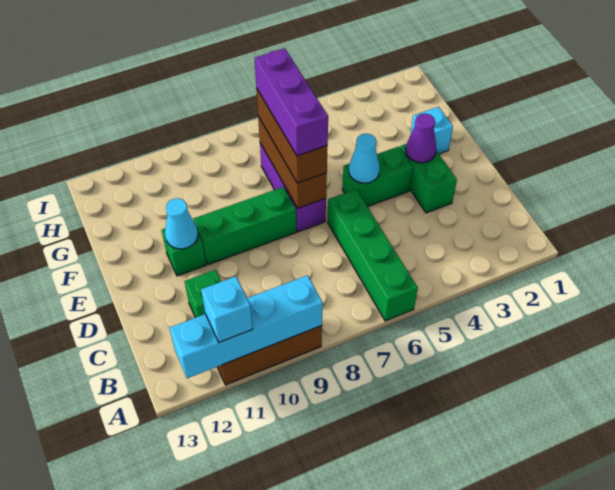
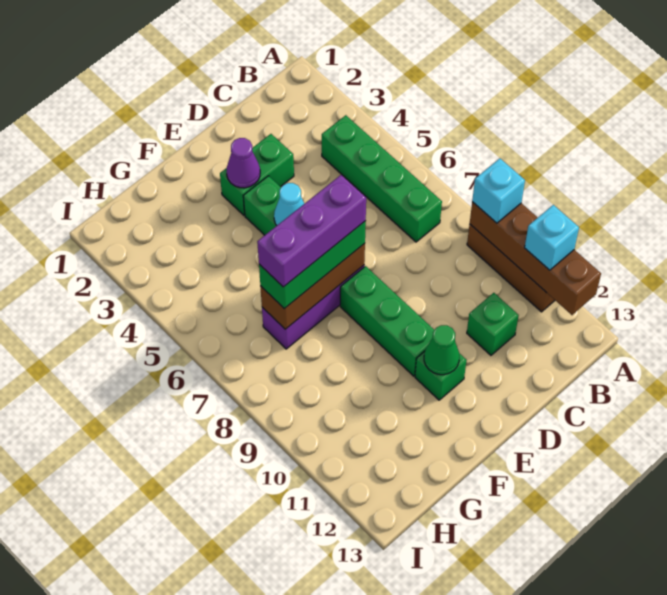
green brick A6:D6 level 1 -> green brick B4:B7 level 1
cyan brick A9:A12 level 2 -> brown brick A9:A12 level 2
brown brick E7:G7 level 3 -> green brick E7:G7 level 3
cyan cone E11 level 2 -> green cone E11 level 2
cyan brick F2 level 1 -> cyan brick A9 level 3

